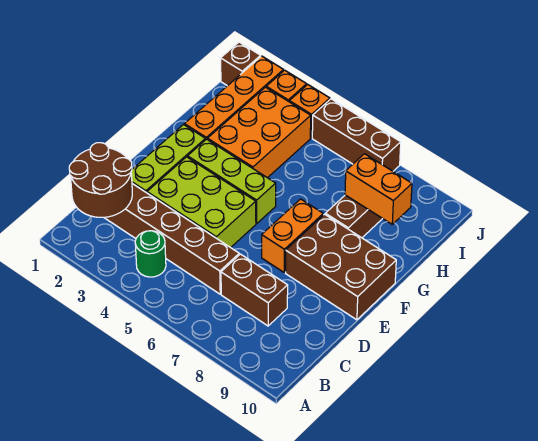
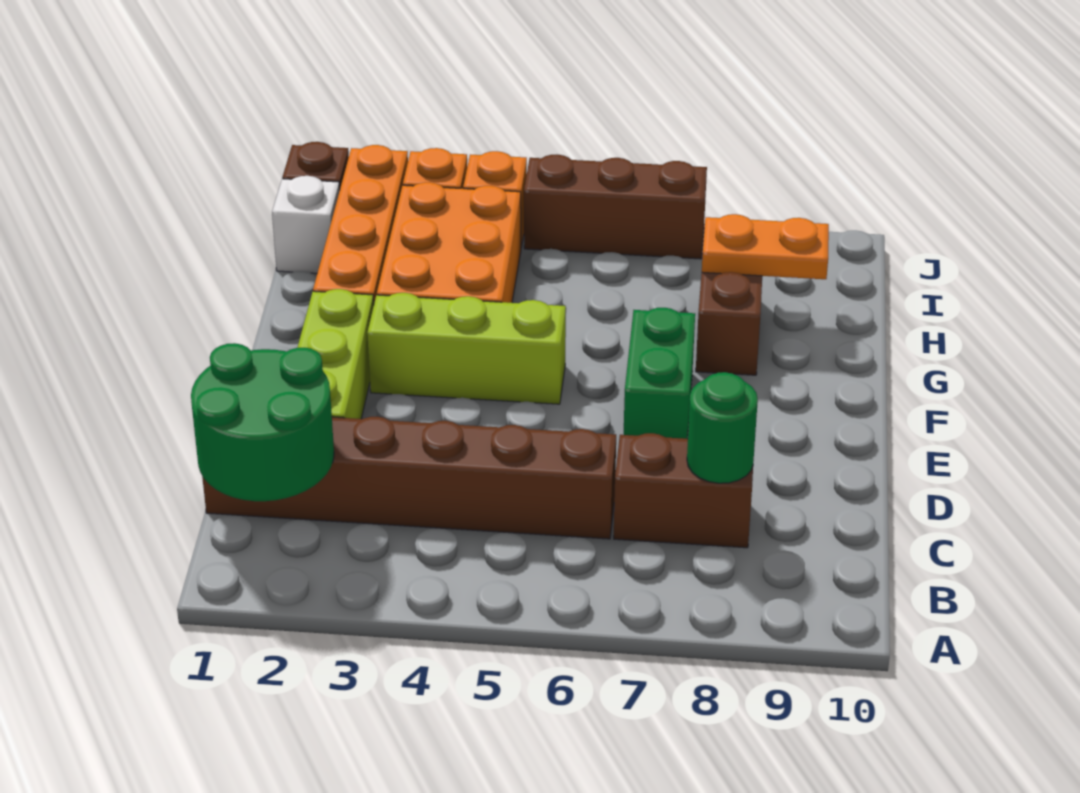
brown round brick B1:C2 level 2 -> green round brick B1:C2 level 2
green round brick B4 level 1 -> green round brick C8 level 2
lime brick D3:E5 level 1 -> none
orange brick E7:F7 level 1 -> green brick E7:F7 level 1
brown brick E8:F10 level 1 -> none
orange brick H8:H9 level 2 -> orange plate H8:H9 level 2
none -> white brick I1 level 1

